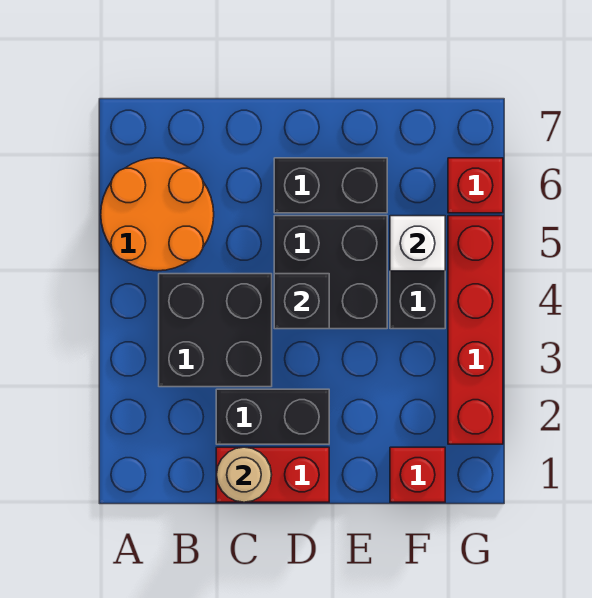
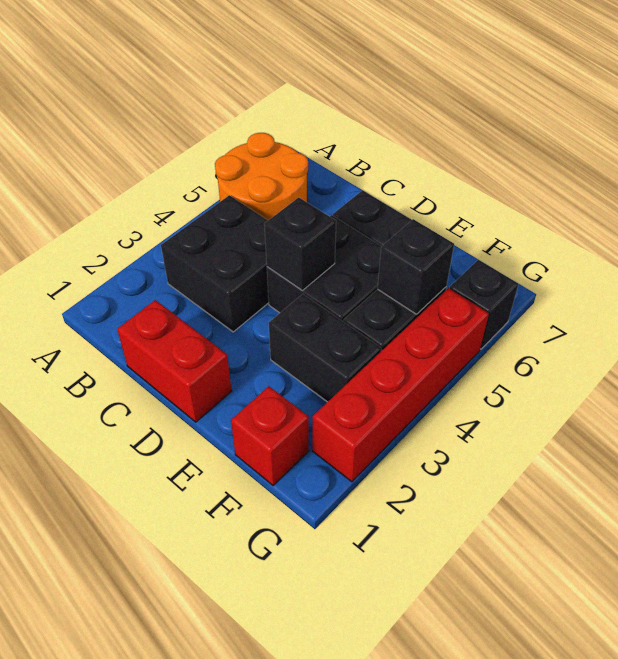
tan round brick C1 level 2 -> none
black brick C2:D2 level 1 -> black brick E3:F3 level 1
white brick F5 level 2 -> black brick F5 level 2
red brick G6 level 1 -> black brick G6 level 1

